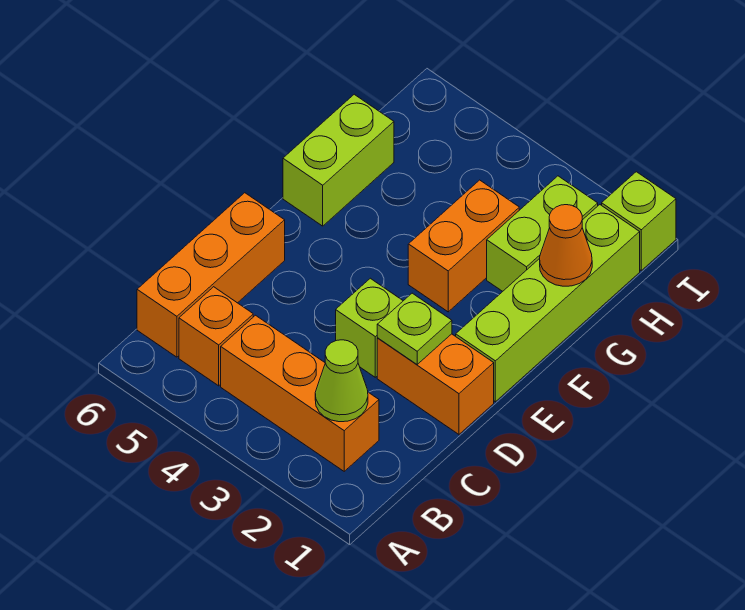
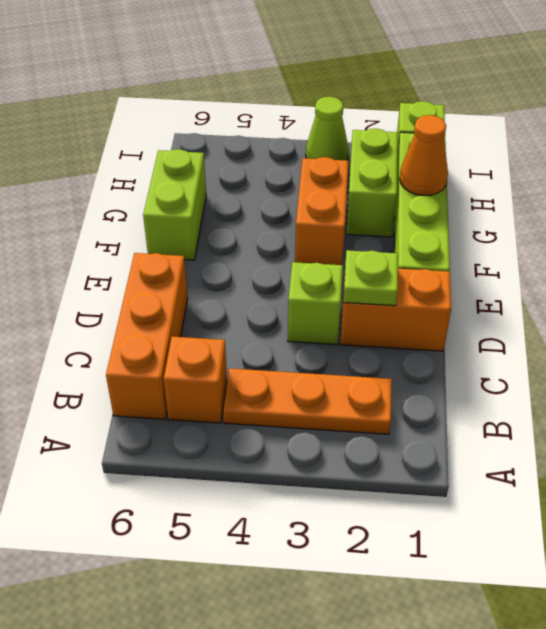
orange brick B2:B4 level 1 -> orange plate B2:B4 level 1
lime cone B2 level 2 -> lime cone I3 level 1

